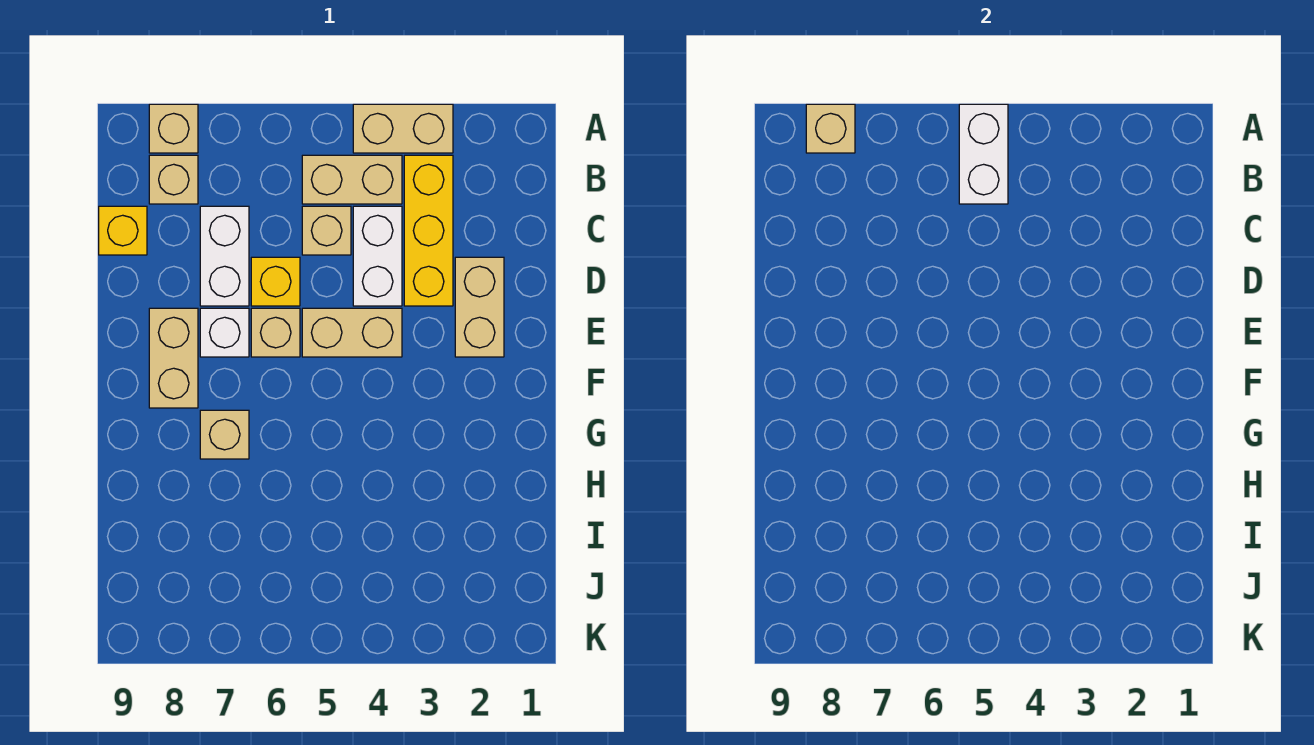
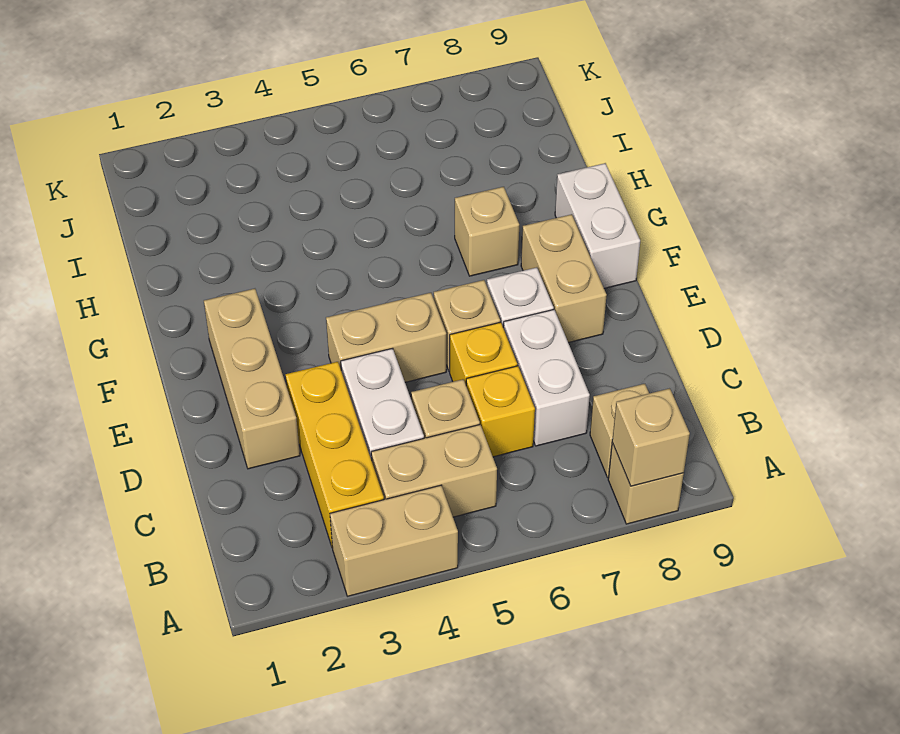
white brick A5:B5 level 2 -> white brick F9:G9 level 1
yellow brick C9 level 1 -> yellow brick C6 level 1
tan brick D2:E2 level 1 -> tan brick D2:F2 level 1

